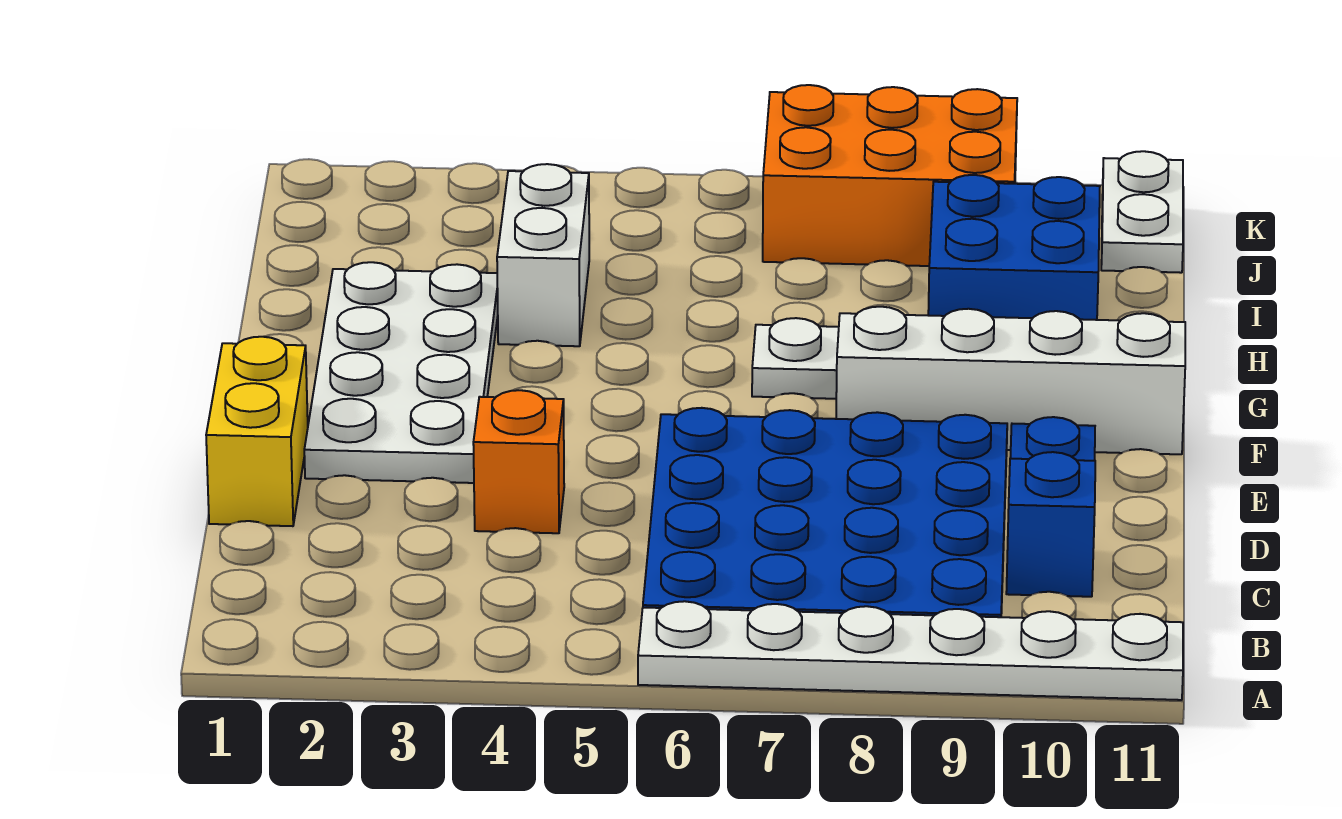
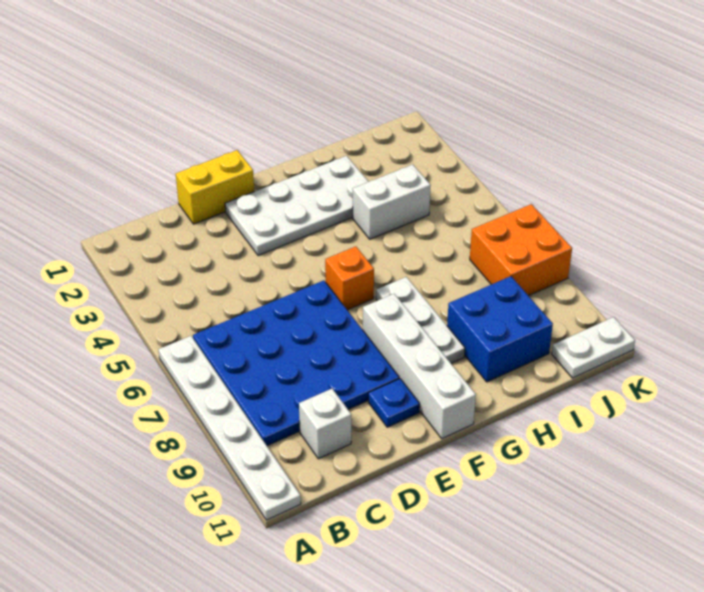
blue brick C10 level 1 -> white brick C10 level 1
orange brick D4 level 1 -> orange brick F6 level 1
orange brick J7:K9 level 1 -> orange brick J7:K8 level 1

